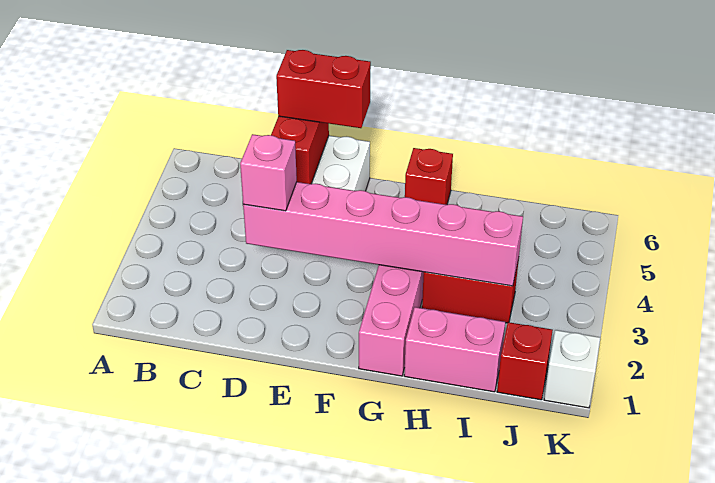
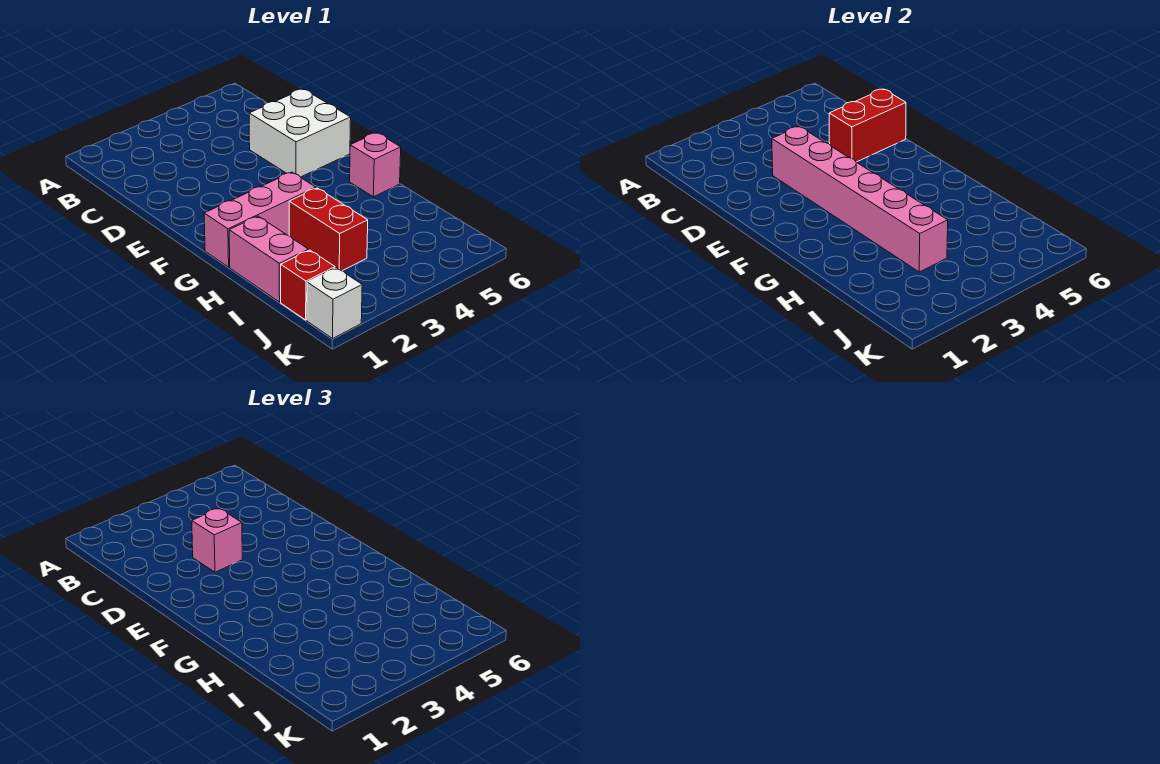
red brick D6:E6 level 3 -> none
red brick G6 level 1 -> pink brick G6 level 1

